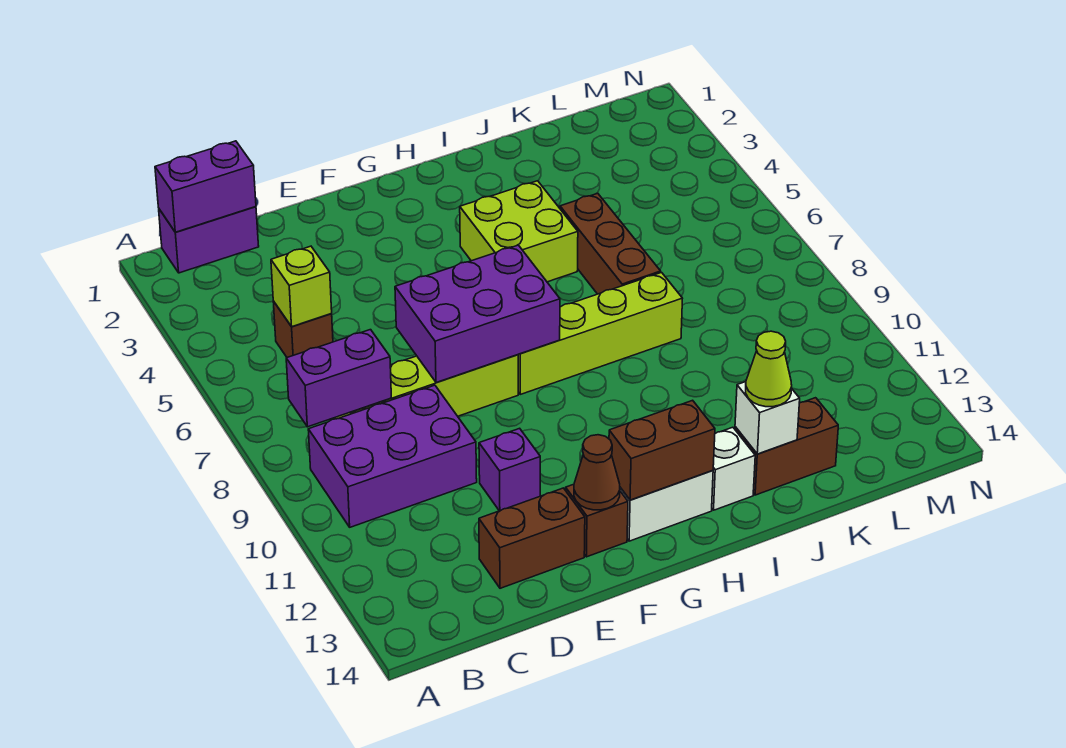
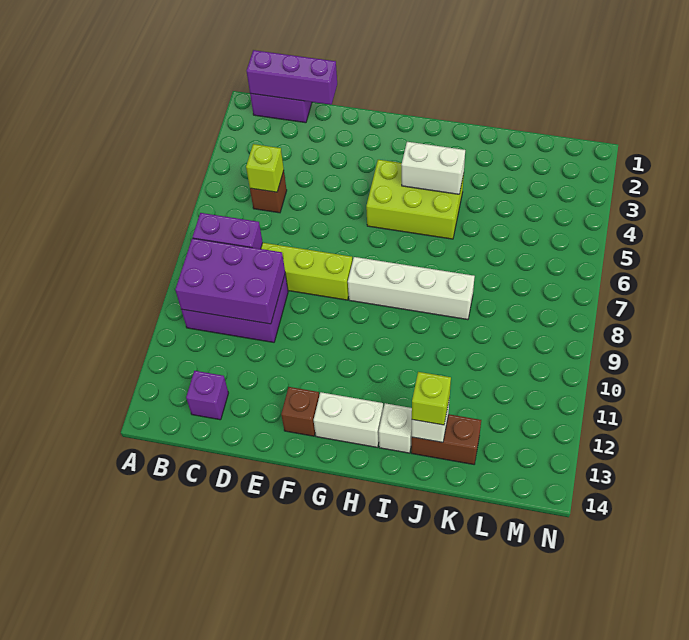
purple brick B1:C1 level 2 -> purple brick B1:D1 level 2
brown brick D13:E13 level 1 -> none
purple brick E7:G8 level 2 -> purple brick B9:D10 level 2
purple brick E11 level 1 -> purple brick C13 level 1
brown cone F13 level 2 -> none
lime brick G8:J8 level 1 -> white brick G8:J8 level 1
brown brick G13:H13 level 2 -> none
lime brick H4:I5 level 1 -> lime brick G4:I5 level 1
none -> white brick H4:I4 level 2
brown brick J5:J7 level 1 -> none
lime cone J13 level 3 -> lime brick J13 level 3

